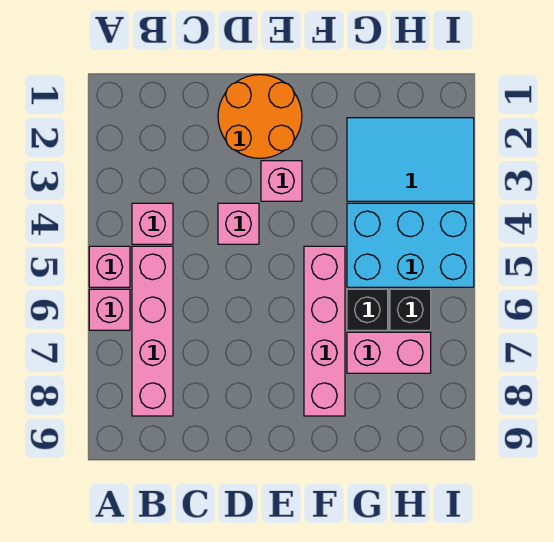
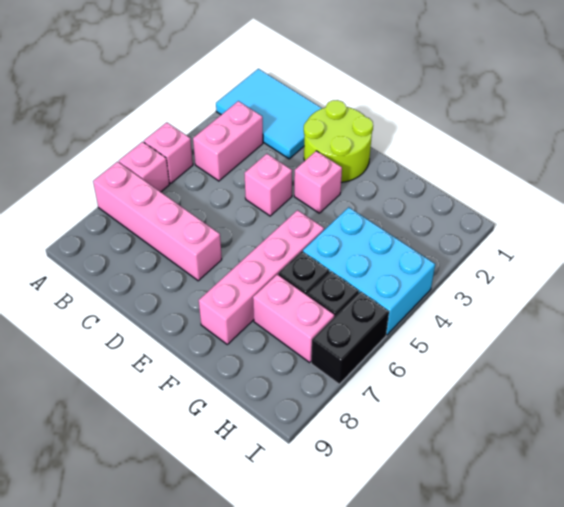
pink brick B4 level 1 -> pink brick B3:B4 level 1
pink brick B5:B8 level 1 -> pink brick A7:D7 level 1
orange round brick D1:E2 level 1 -> lime round brick D1:E2 level 1
cyan tile G2:I3 level 1 -> cyan tile A1:C2 level 1
none -> black brick I6:I7 level 1

